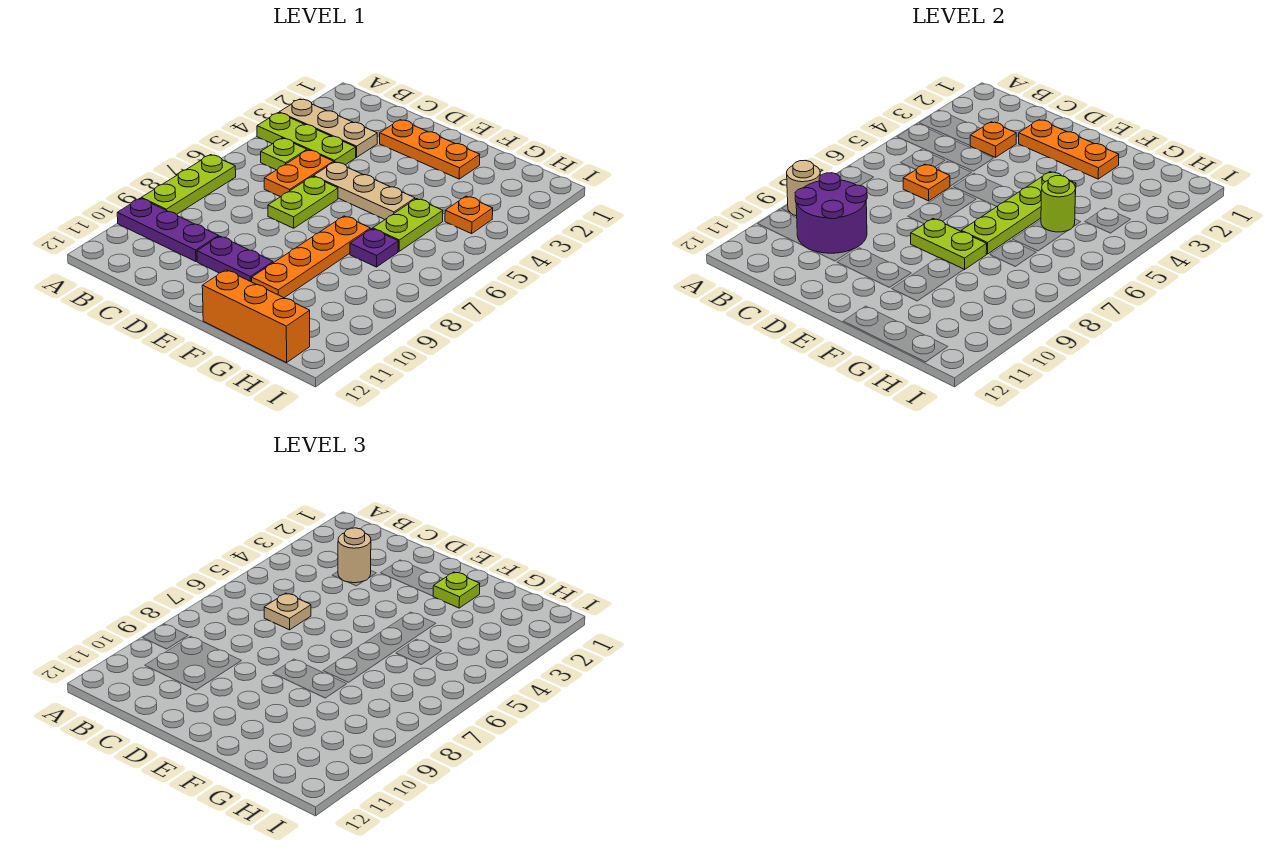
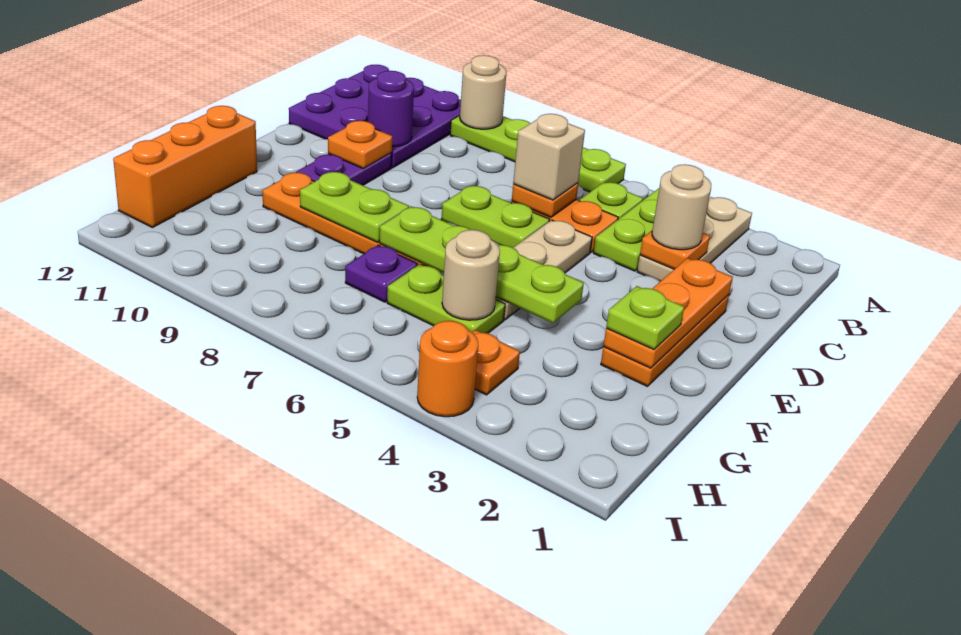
lime plate A7:A9 level 1 -> lime plate A6:A9 level 1
purple plate A10:C10 level 1 -> purple plate A10:C12 level 1
purple round brick B9:C10 level 2 -> purple round brick C10 level 2
tan plate C6 level 3 -> tan brick C6 level 3
none -> orange plate D10 level 2
lime plate E8:F8 level 2 -> lime plate F8:F9 level 2
lime round brick G5 level 2 -> tan round brick G5 level 2
none -> orange round brick I4 level 1

